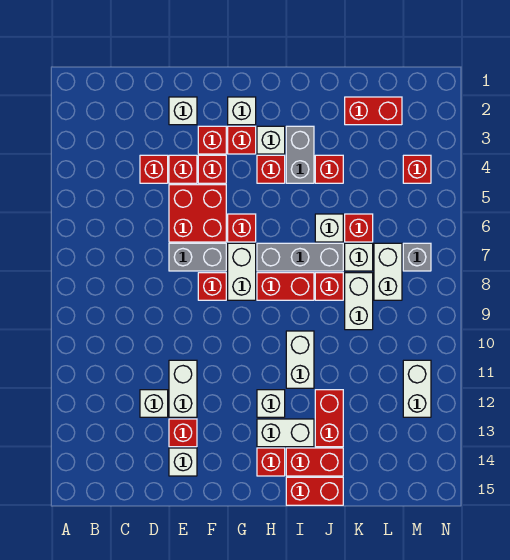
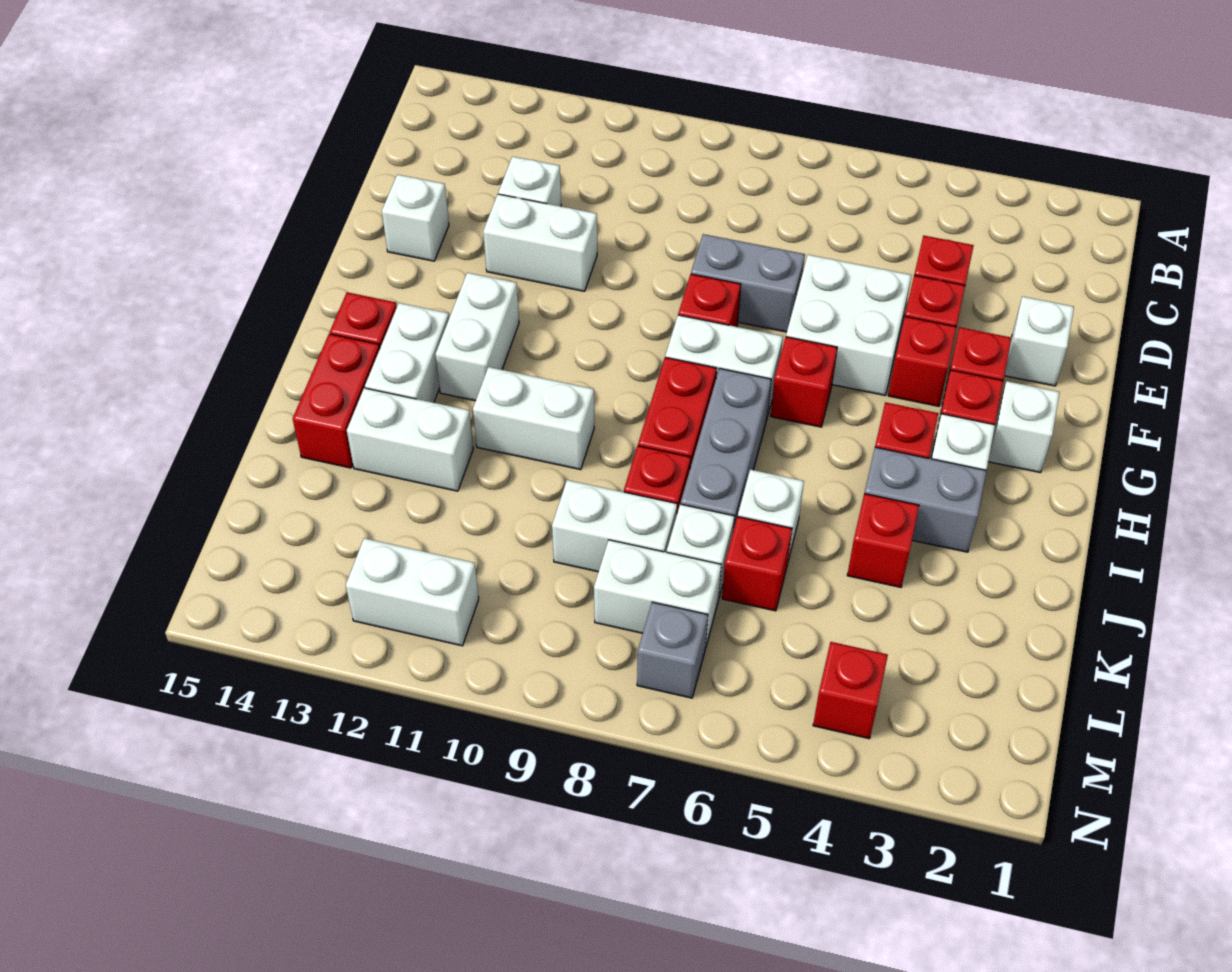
red brick E5:F6 level 1 -> white brick E5:F6 level 1
grey brick E7:F7 level 1 -> grey brick E7:E8 level 1
red brick E13 level 1 -> none
white brick H12 level 1 -> white brick G12:H12 level 1
red brick I15:J15 level 1 -> none
red brick J12:J13 level 1 -> white brick J12:J13 level 1
red brick K2:L2 level 1 -> none

